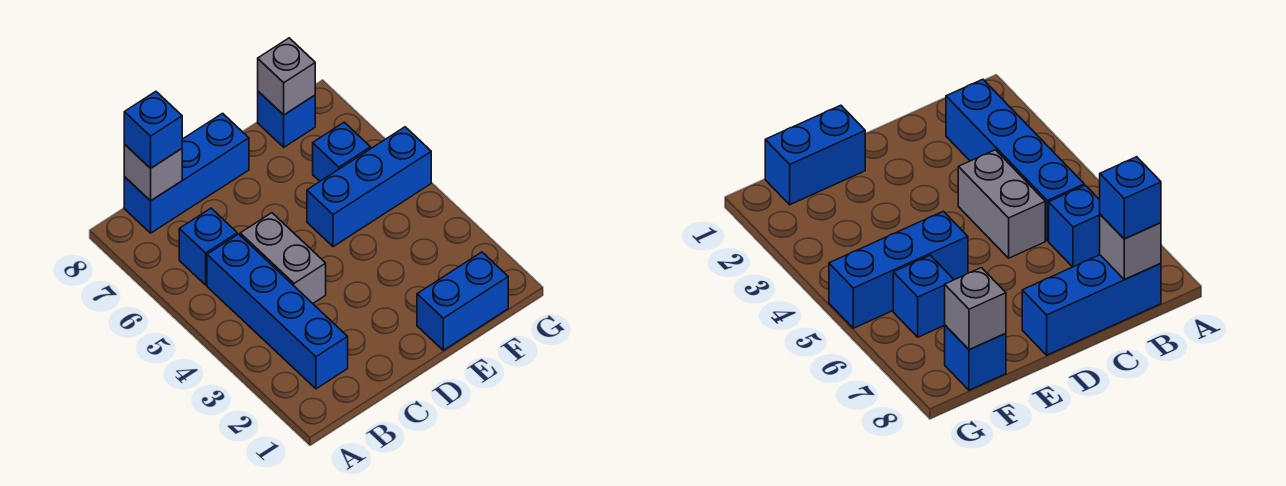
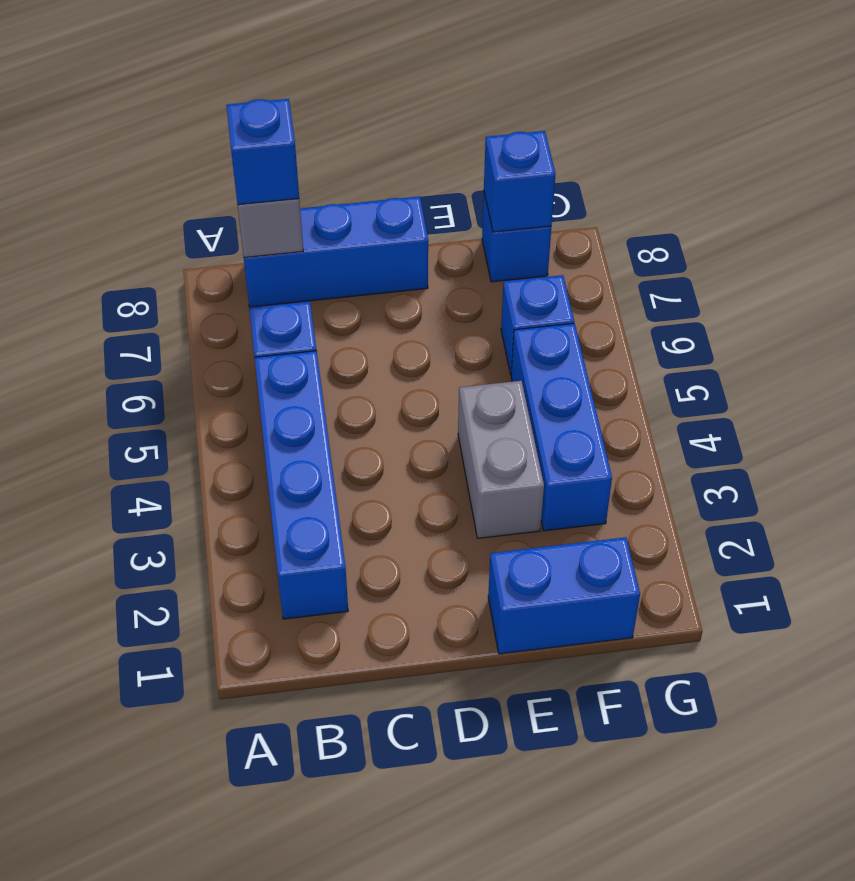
grey brick C4:C5 level 1 -> grey brick E3:E4 level 1
blue brick E5:G5 level 1 -> blue brick F3:F5 level 1
grey brick F8 level 2 -> blue brick F8 level 2

